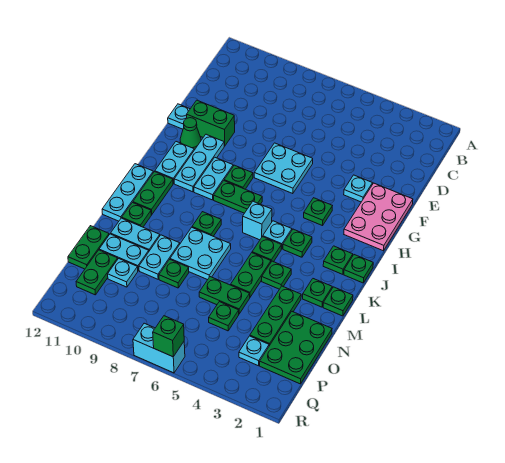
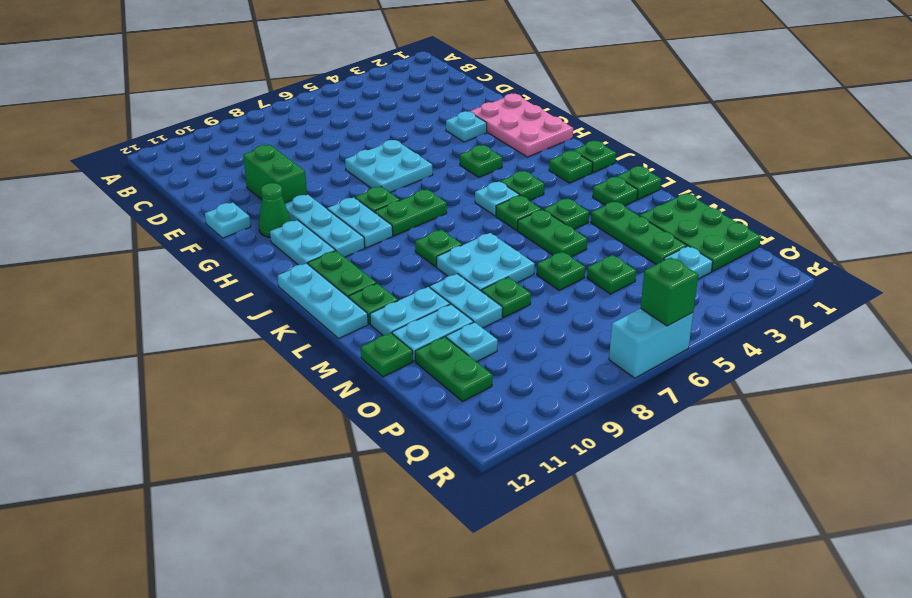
green brick F10:F11 level 1 -> green brick E10:F10 level 1
cyan brick J6 level 1 -> none
green plate N5:N6 level 1 -> green plate N6 level 1
green plate N12:O12 level 1 -> green plate N12 level 1

